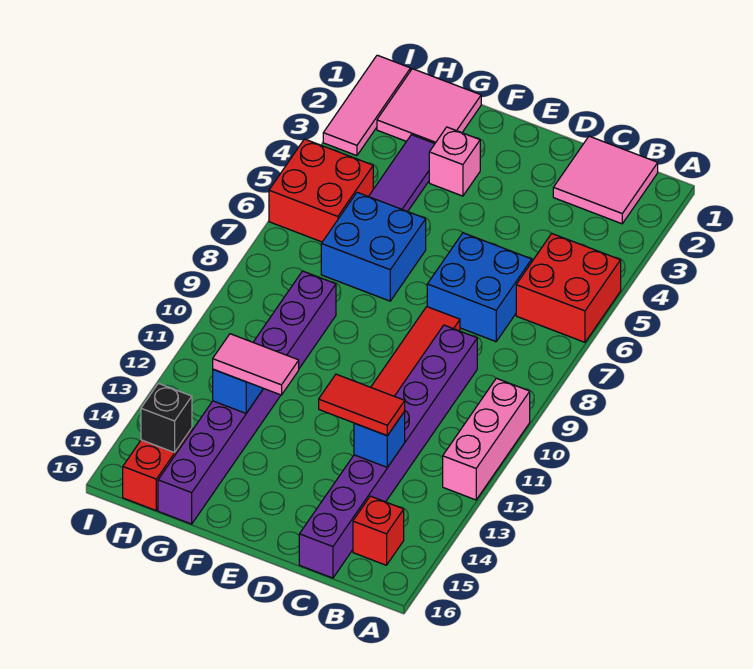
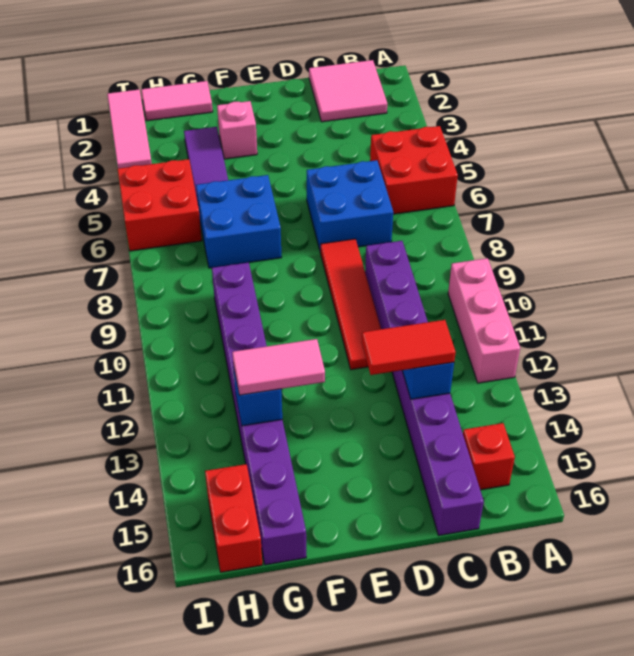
pink tile G1:H2 level 1 -> pink tile G1:H1 level 1
black brick H15 level 2 -> none

